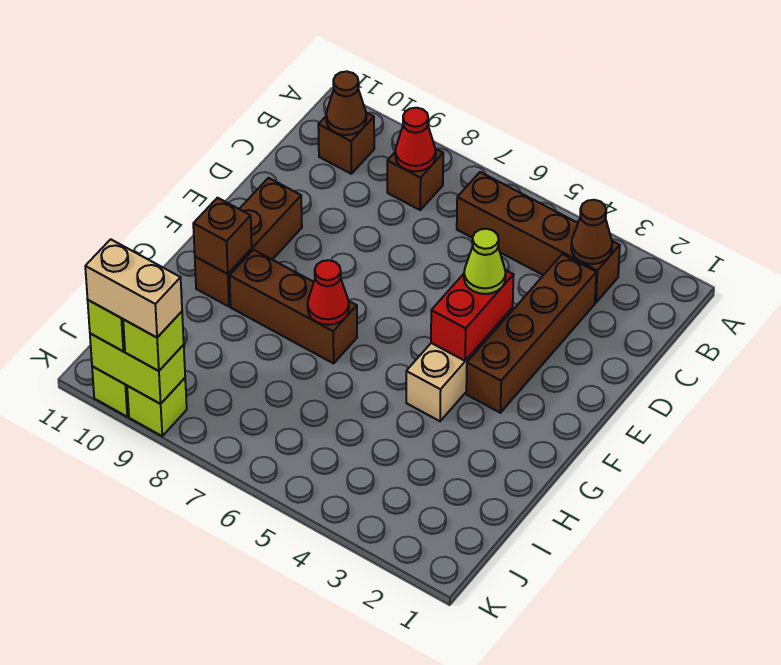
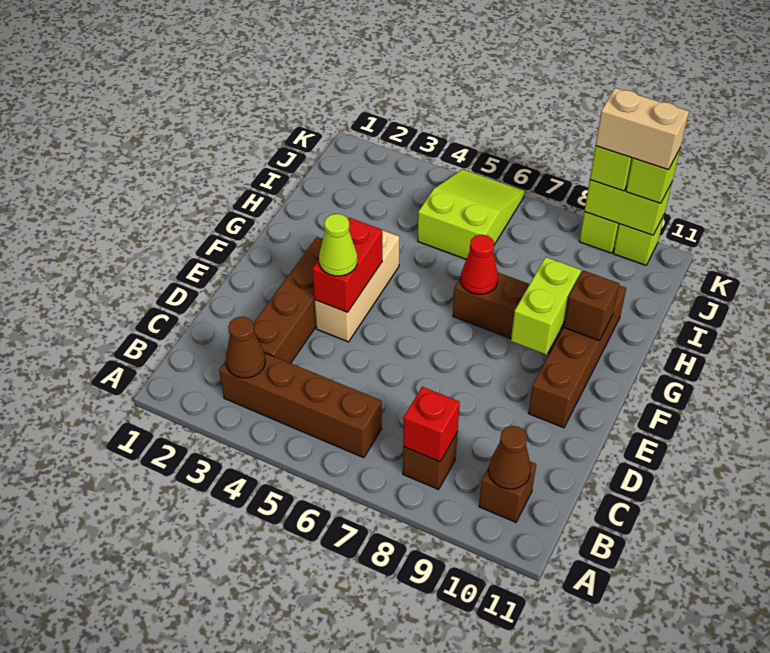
red cone B8 level 2 -> red brick B8 level 2
brown brick E10:G10 level 1 -> brown brick E10:H10 level 1
none -> lime brick F9:G9 level 2
none -> lime slope I5:K6 level 1 top I

